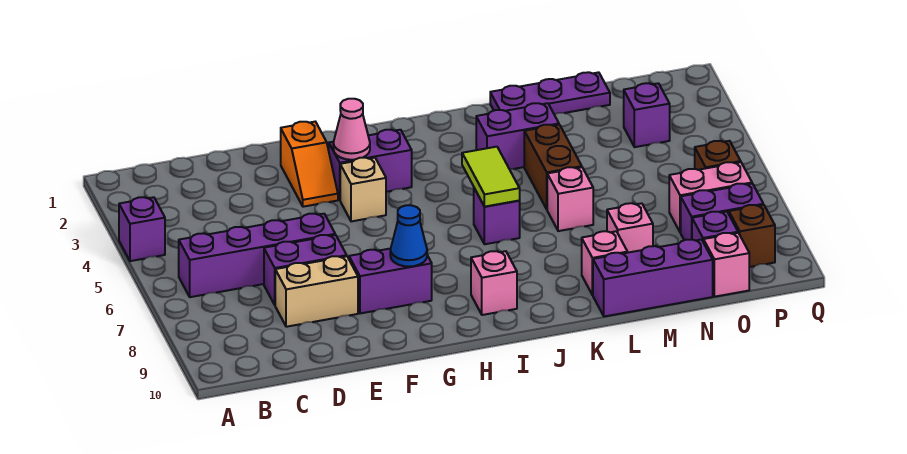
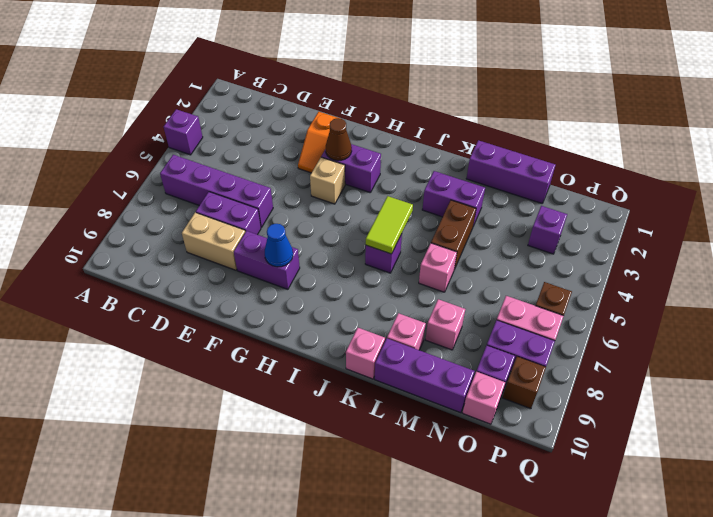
pink cone G3 level 2 -> brown cone G3 level 2
pink brick I9 level 1 -> pink brick K10 level 1
purple plate L1:N1 level 1 -> purple brick L1:N1 level 1

